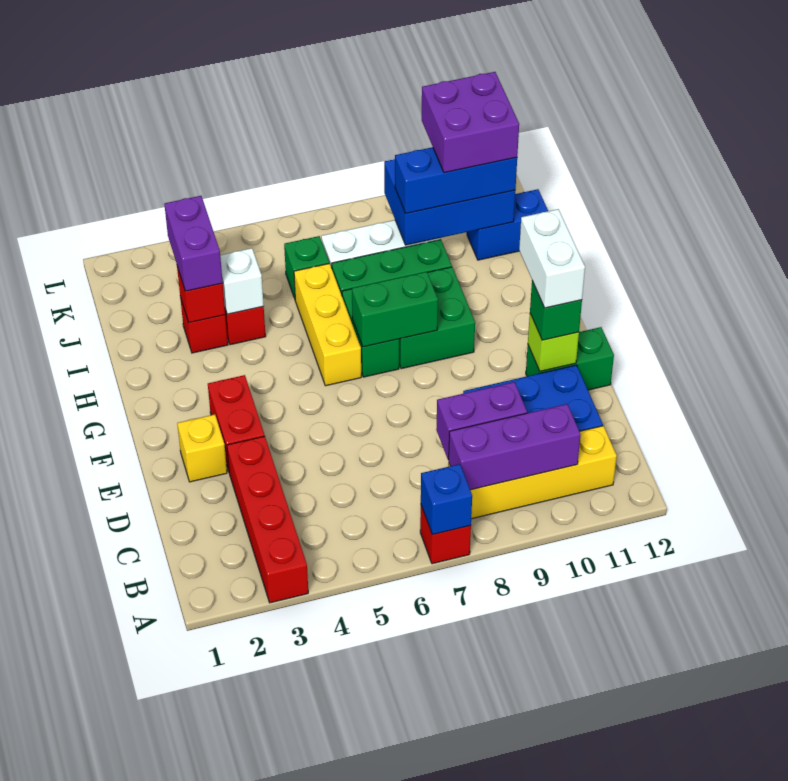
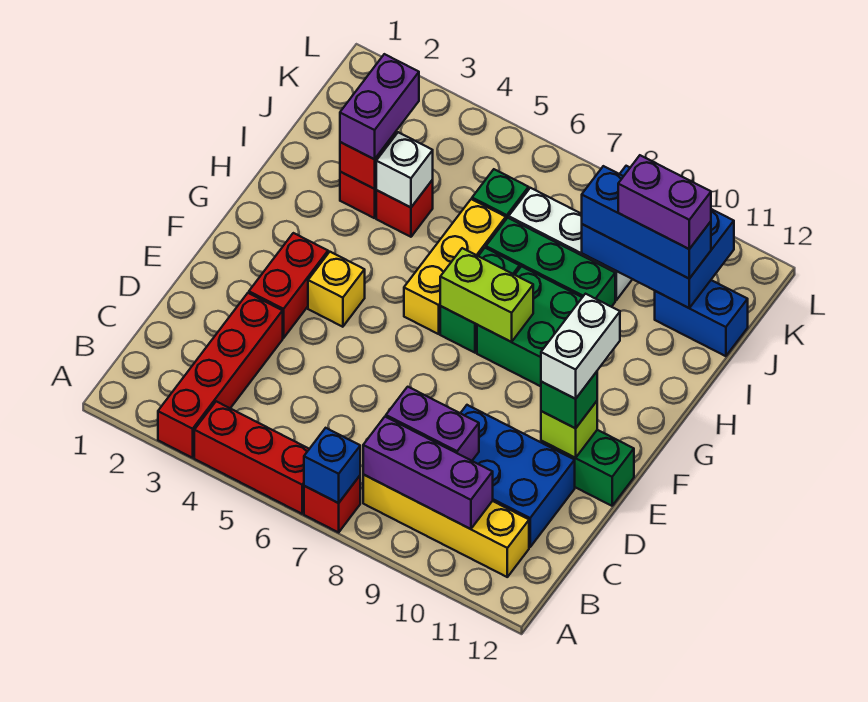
none -> red brick A4:A6 level 1
yellow brick E2 level 1 -> yellow brick F4 level 1
green brick G7:G8 level 2 -> lime brick G7:G8 level 2
purple brick J10:K11 level 4 -> purple brick J10:J11 level 4

